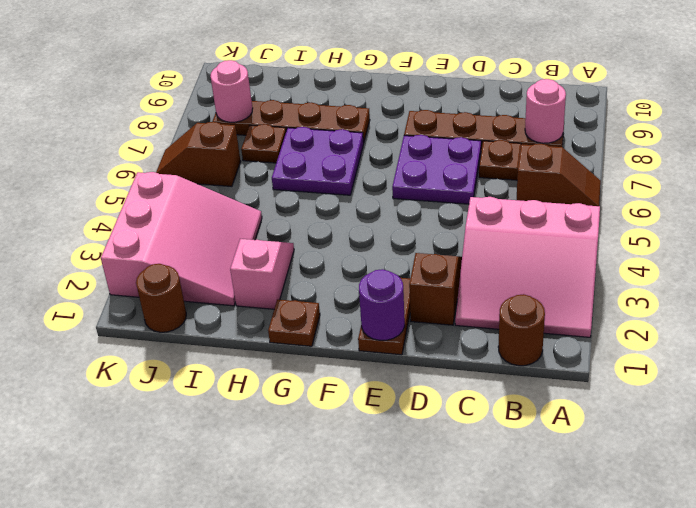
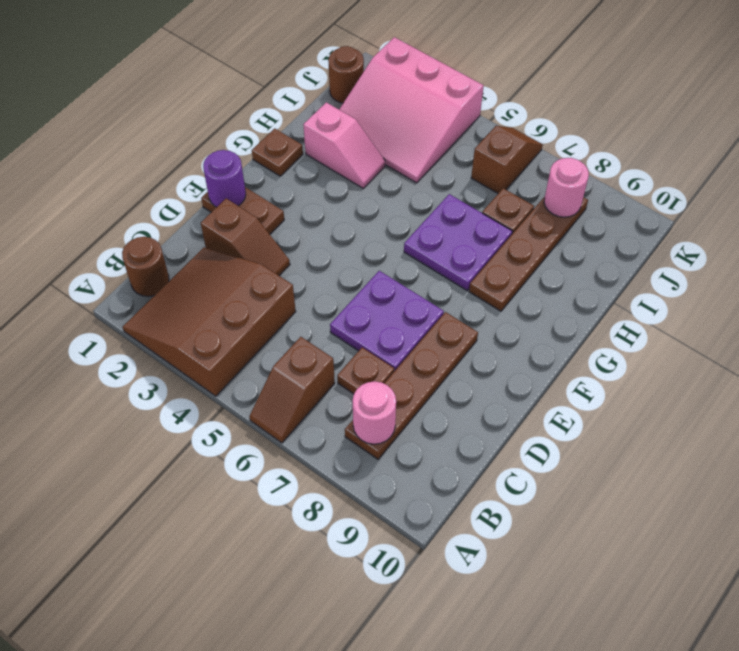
pink slope A2:C4 level 1 top 4 -> brown slope A2:C4 level 1 top 4

